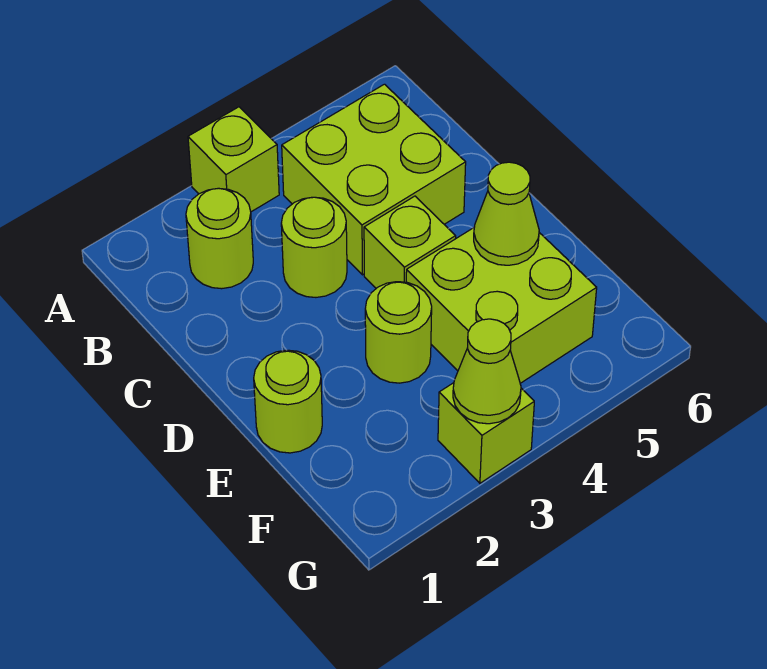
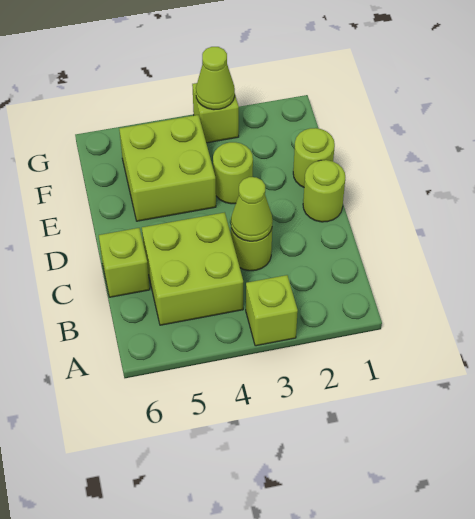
lime round brick B2 level 1 -> lime round brick D1 level 1
lime brick D4 level 1 -> lime brick C6 level 1
lime cone E5 level 2 -> lime cone C3 level 2

